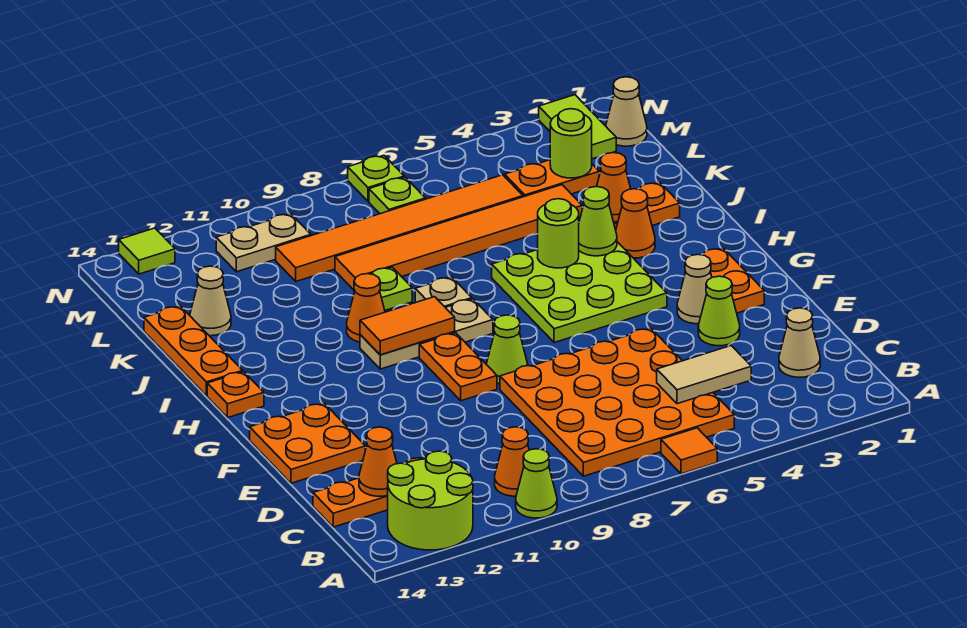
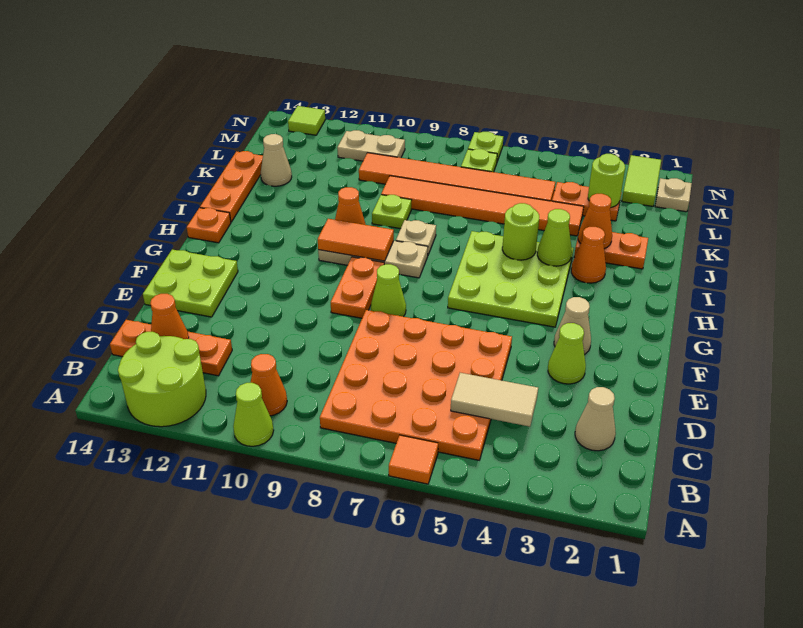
orange plate E13:F14 level 1 -> lime plate E13:F14 level 1
orange plate F2:G2 level 1 -> none
tan cone M1 level 1 -> tan plate M1 level 1

